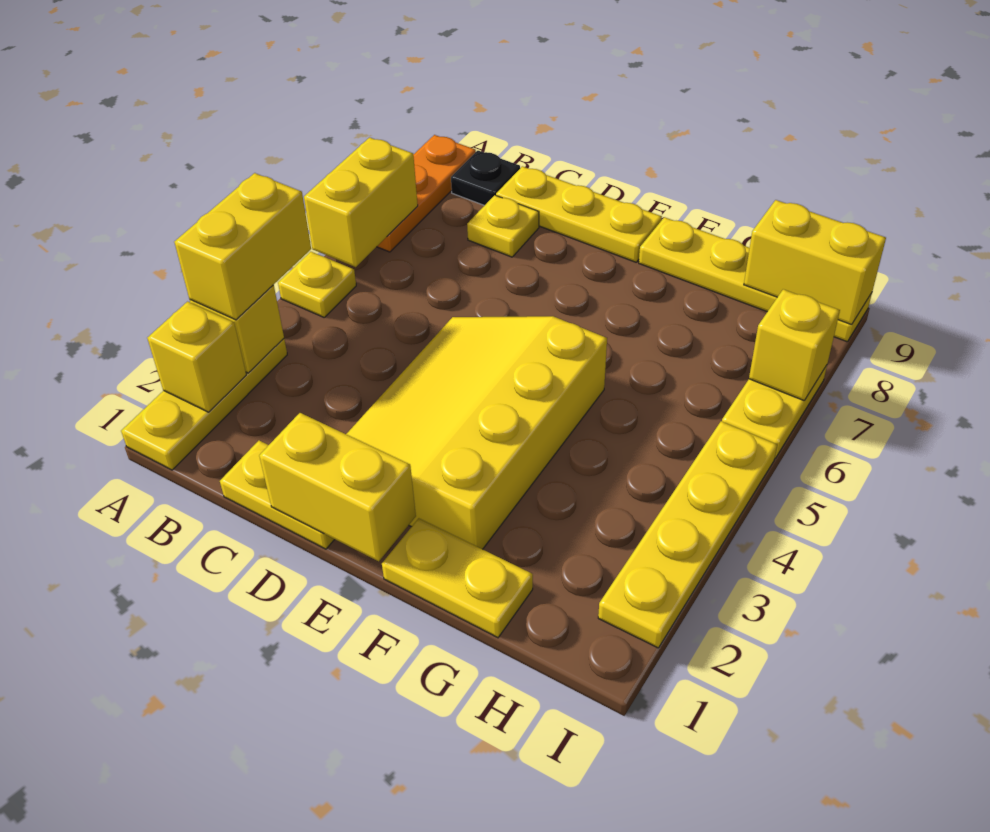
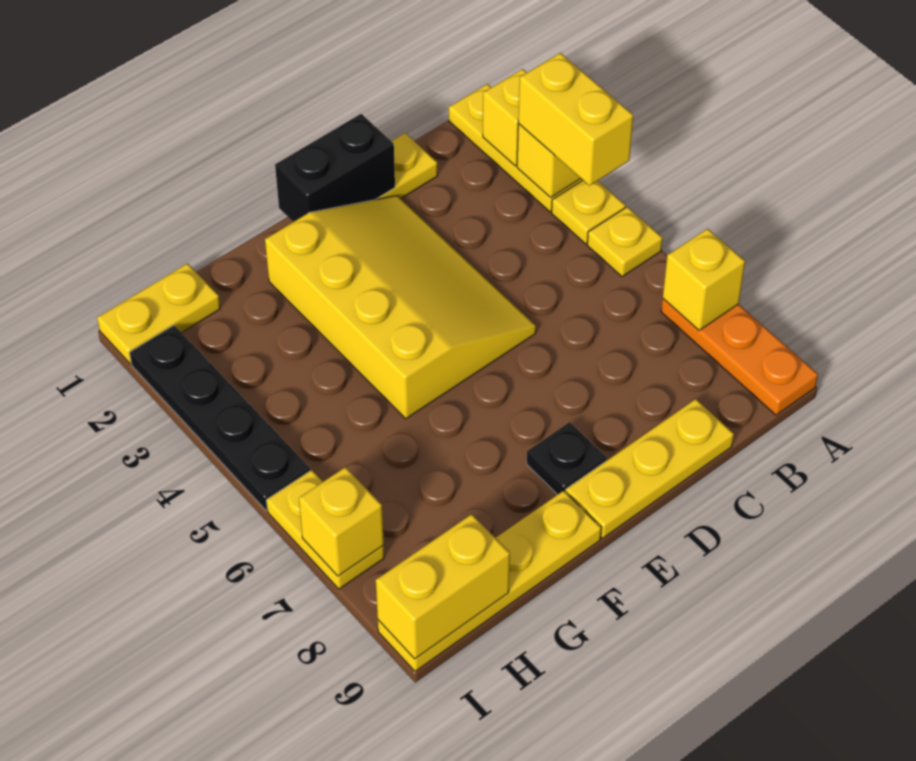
yellow brick A6:A7 level 2 -> yellow brick A7 level 2
black plate B9 level 1 -> black plate E8 level 1
yellow plate C8 level 1 -> yellow plate A4 level 1
yellow brick D1:E1 level 2 -> black brick D1:E1 level 2
yellow plate F1:G1 level 1 -> yellow plate H1:I1 level 1
yellow plate I2:I5 level 1 -> black plate I2:I5 level 1

